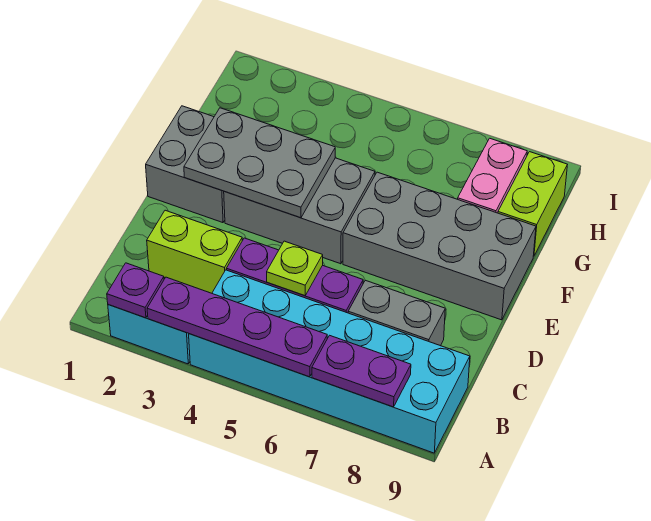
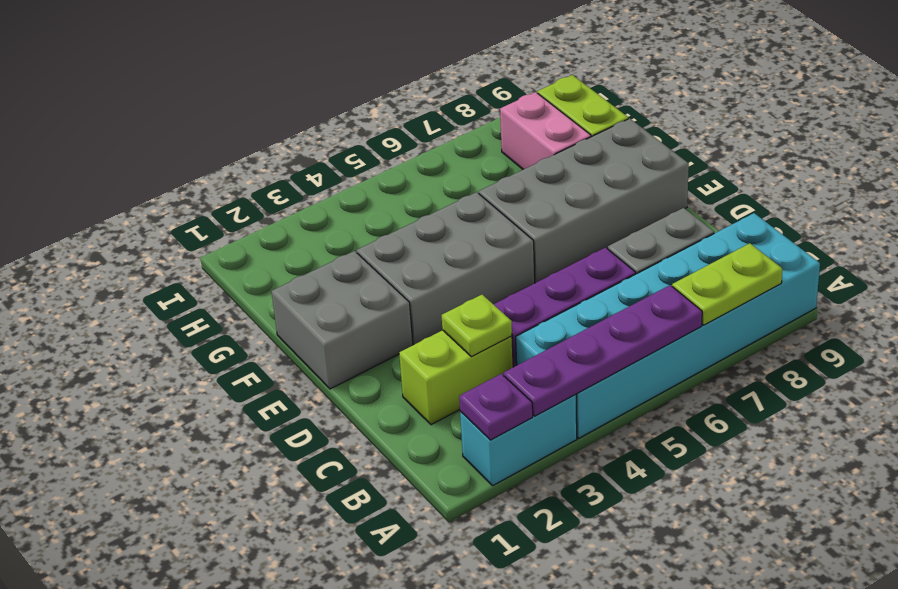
purple plate A7:A8 level 2 -> lime plate A7:A8 level 2
lime plate C5 level 2 -> lime plate C3 level 2
grey plate E2:F4 level 2 -> none

